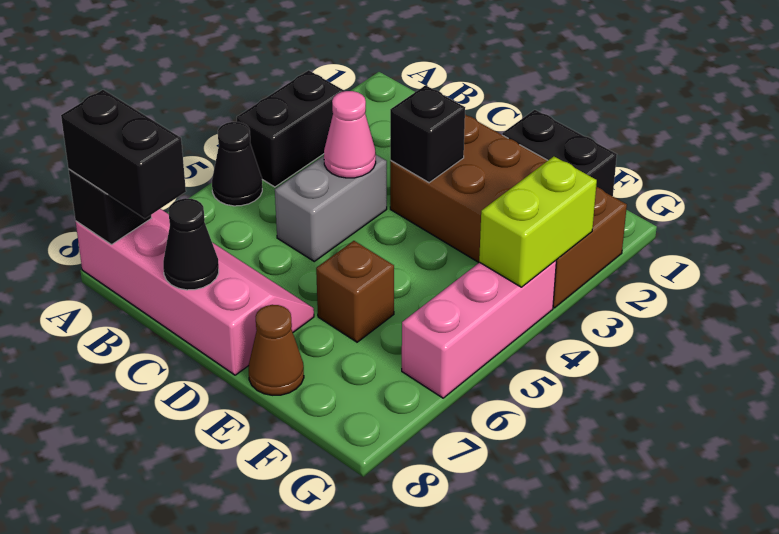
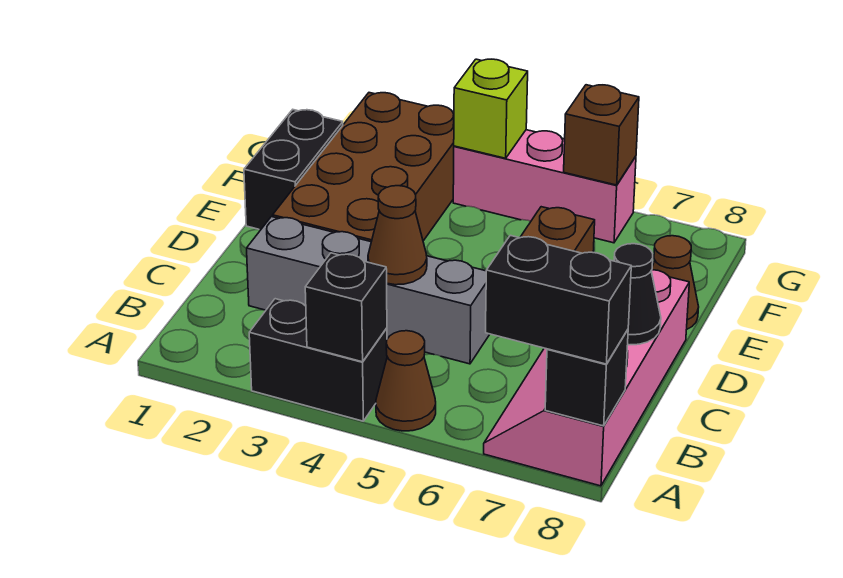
black cone A5 level 1 -> brown cone A5 level 1
black brick A8:B8 level 3 -> black brick A7:A8 level 3
grey brick C4:C5 level 1 -> grey brick C2:C5 level 1
pink cone C4 level 2 -> brown cone C4 level 2
black brick D3 level 2 -> black brick A4 level 2
lime brick G3:G4 level 2 -> lime brick G4 level 2
none -> brown brick G6 level 2

